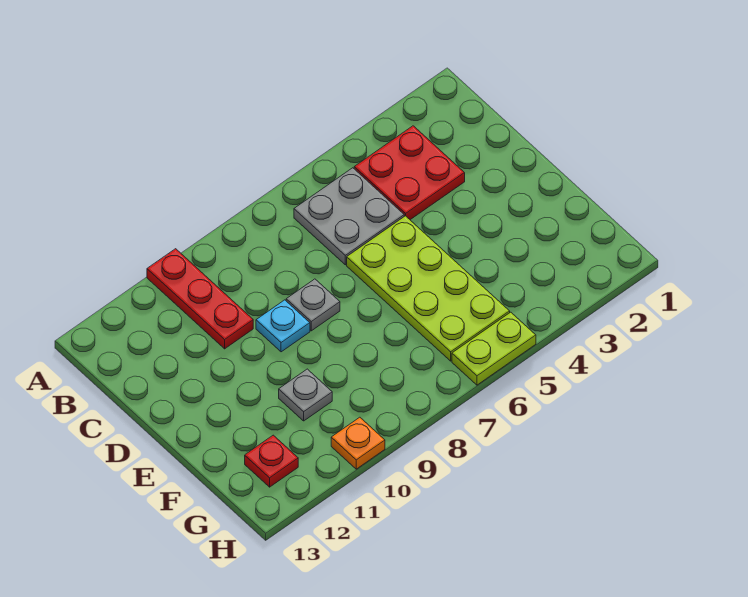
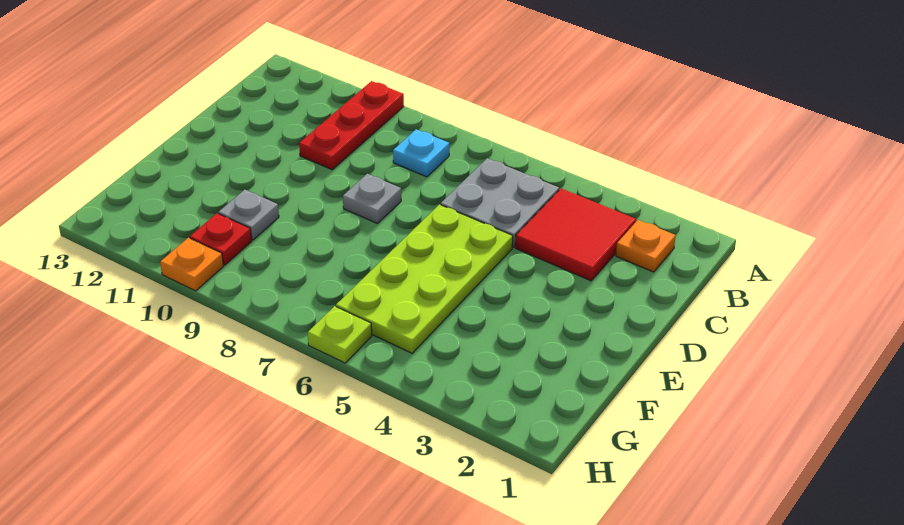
none -> orange plate B2 level 1
red plate B3:C4 level 1 -> red tile B3:C4 level 1
cyan plate D9 level 1 -> cyan plate B8 level 1
red plate G12 level 1 -> red plate G10 level 1
lime plate H5:H6 level 1 -> lime plate H6 level 1

